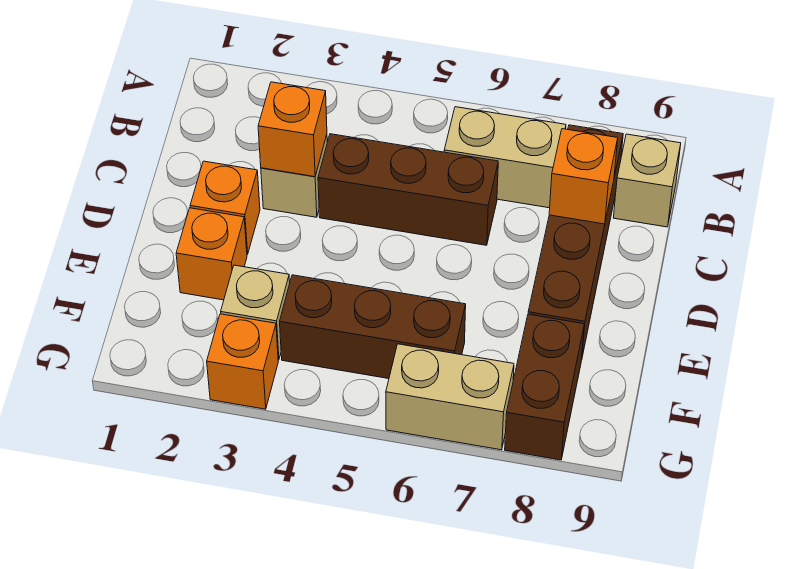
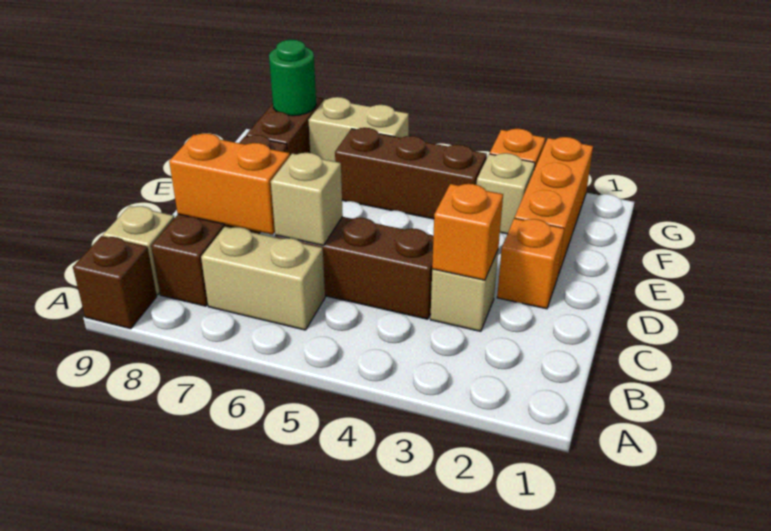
none -> brown brick A9 level 1
none -> tan brick C6 level 2
orange brick C8 level 2 -> orange brick C7:C8 level 2
orange brick E2 level 1 -> orange brick E2:G2 level 1
none -> green round brick G8 level 2

